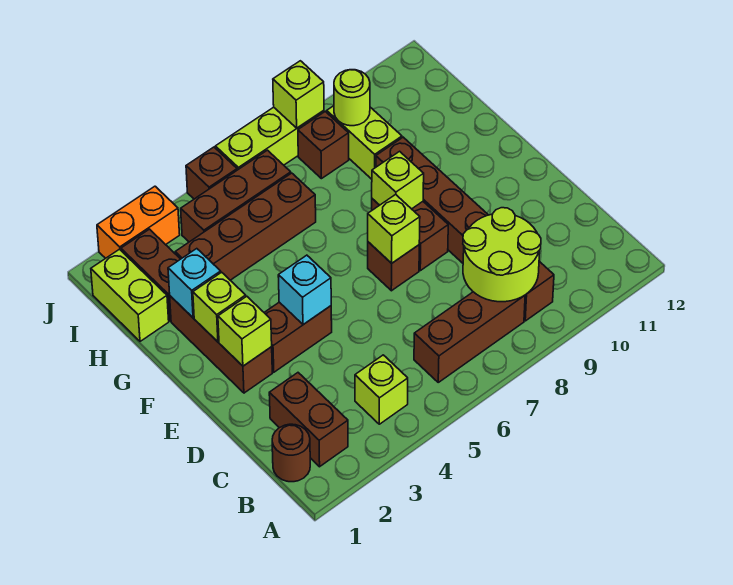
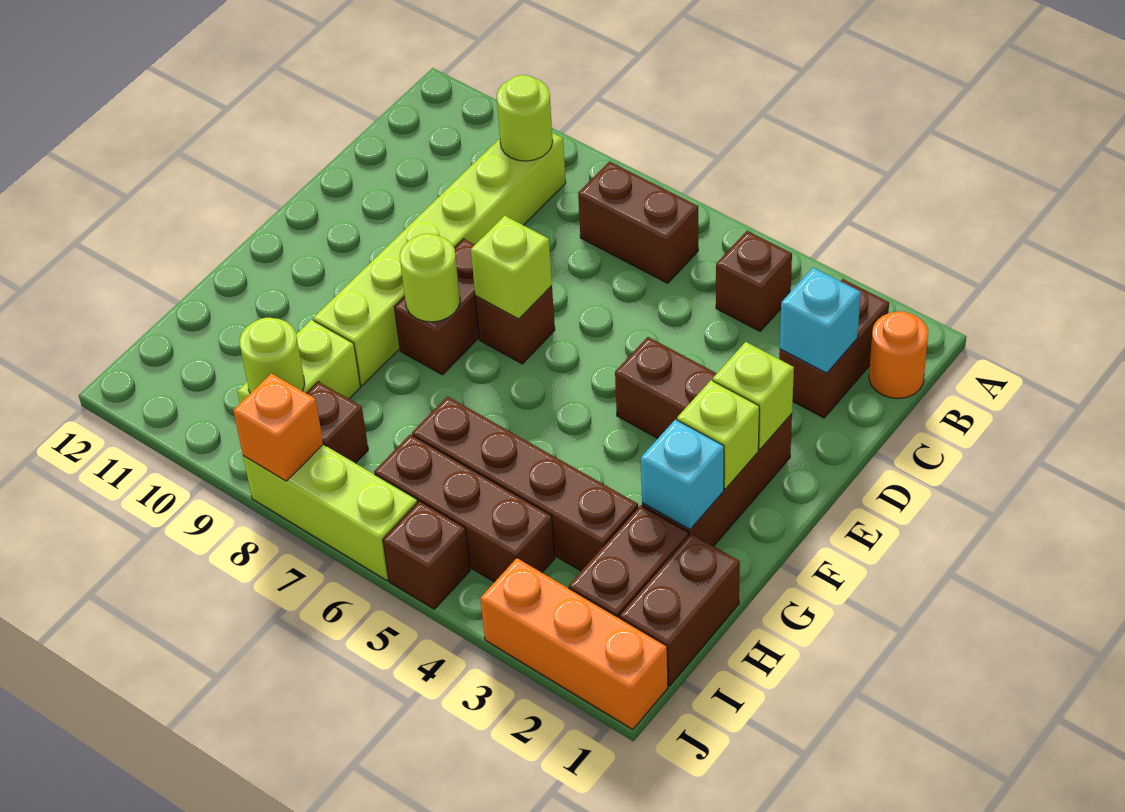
brown round brick B1 level 1 -> orange round brick B1 level 1
lime brick B4 level 1 -> brown brick B4 level 1
brown brick B6:B8 level 1 -> brown brick B6:B7 level 1
lime round brick B8:C9 level 2 -> lime round brick B9 level 2
brown brick B9:G9 level 1 -> lime brick B9:G9 level 1
cyan brick E4 level 2 -> cyan brick C2 level 2
lime brick F8 level 2 -> lime round brick F8 level 2
lime brick H1:I1 level 1 -> brown brick H1:I1 level 1
orange brick J2:J3 level 1 -> orange brick J1:J3 level 1
lime brick J8 level 2 -> orange brick J8 level 2

